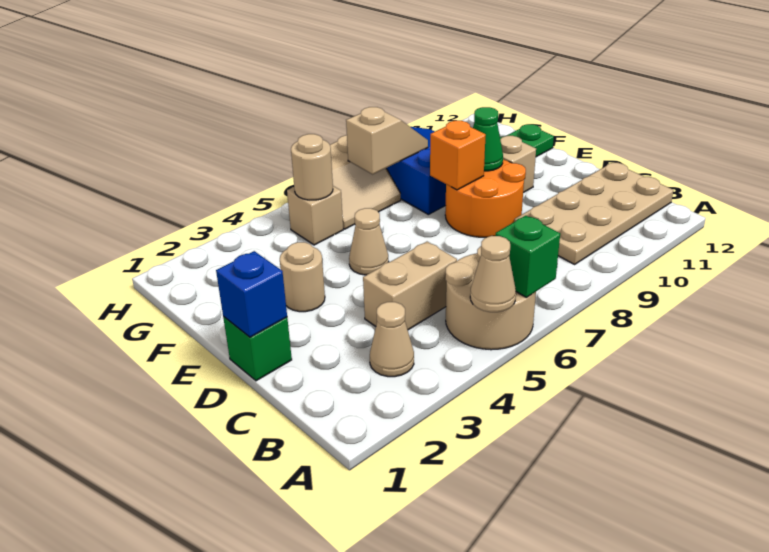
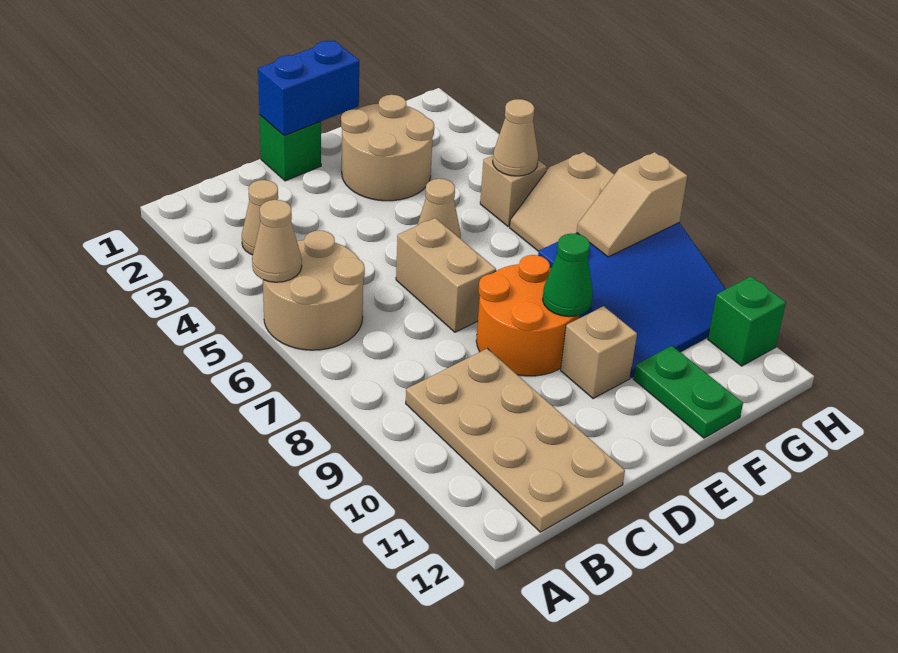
green brick A6 level 2 -> green brick H11 level 1
tan brick C4:C5 level 1 -> tan brick D6:D7 level 1
blue brick D1 level 2 -> blue brick D1:E1 level 2
tan round brick E3 level 1 -> tan round brick E2:F3 level 1
orange brick E8 level 2 -> none
tan round brick G5 level 2 -> tan cone G5 level 2
tan slope G7:G8 level 2 top 7 -> tan slope G8:H8 level 2 top H

